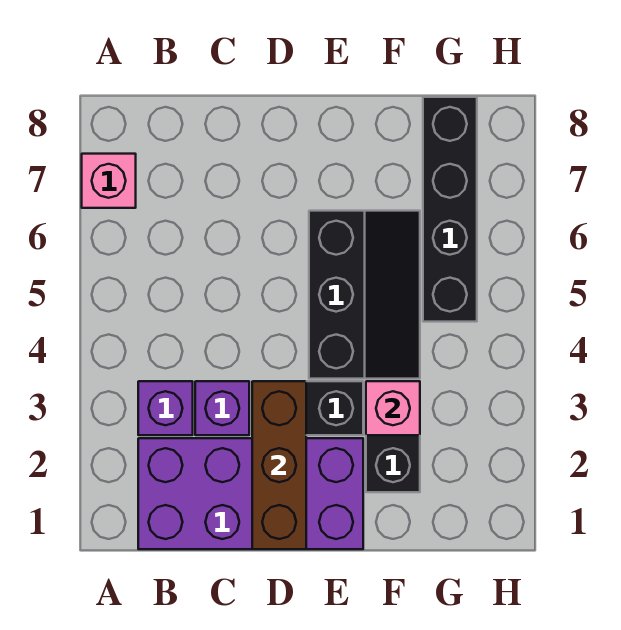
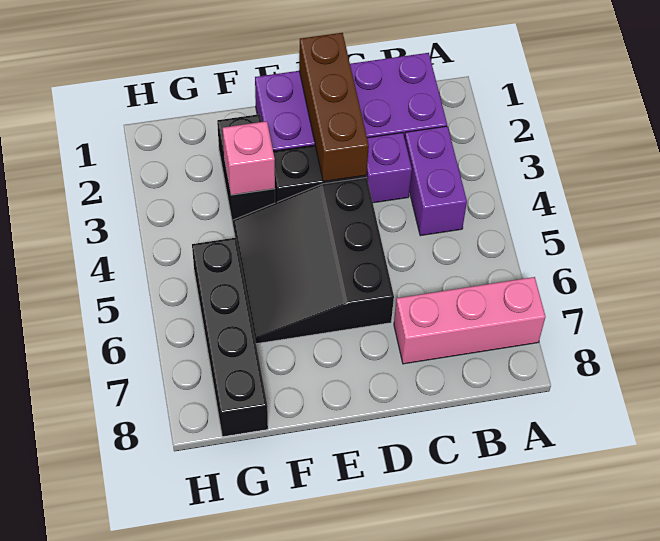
pink brick A7 level 1 -> pink brick A7:C7 level 1
purple brick B3 level 1 -> purple brick B3:B4 level 1
black slope E4:F6 level 1 top E -> black slope D4:F6 level 1 top D

